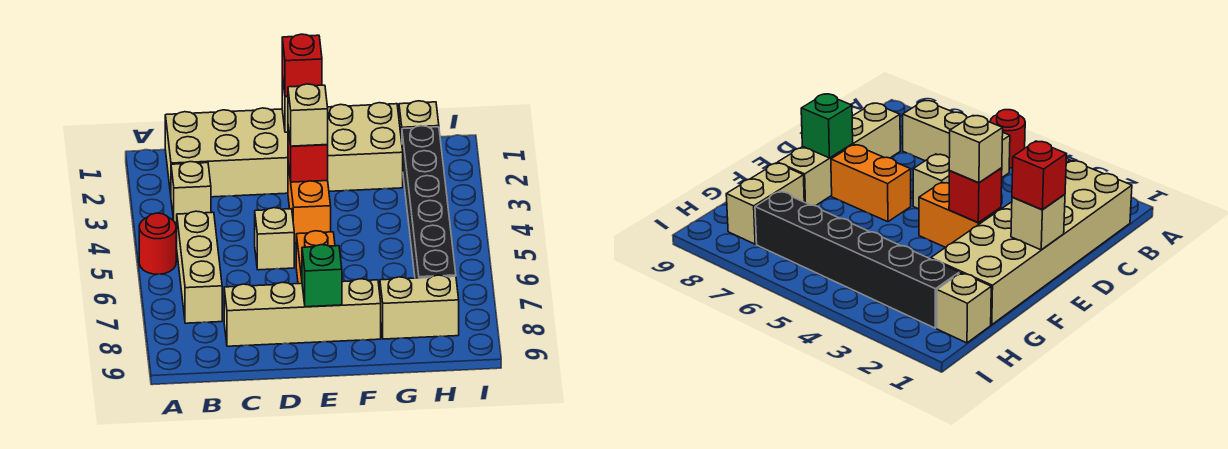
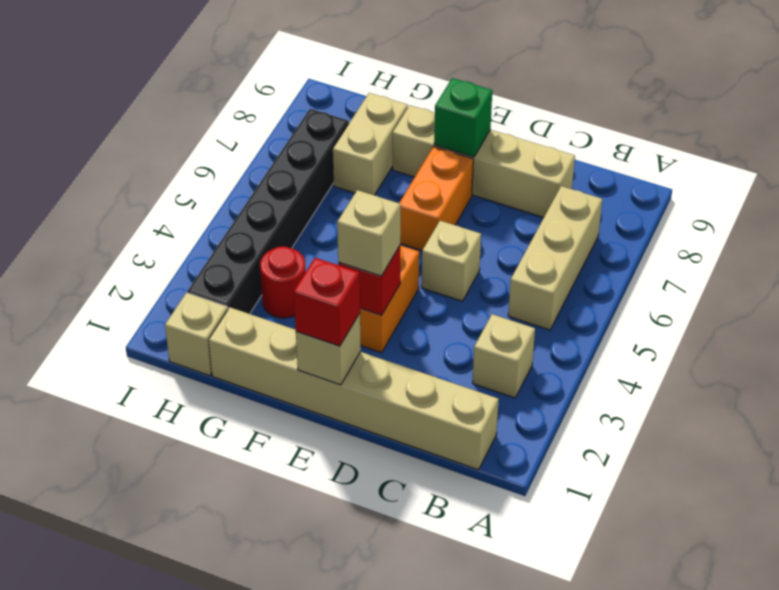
red round brick A5 level 1 -> red round brick G3 level 1
tan brick B1:G2 level 1 -> tan brick B1:G1 level 1
tan brick G8:H8 level 1 -> tan brick G7:G8 level 1

